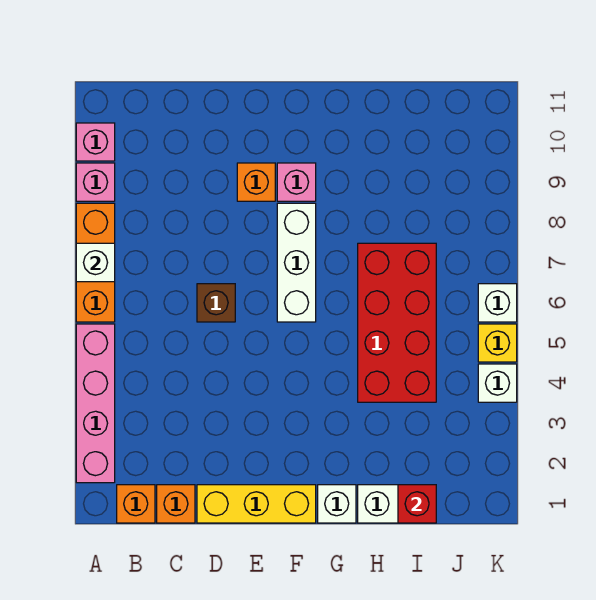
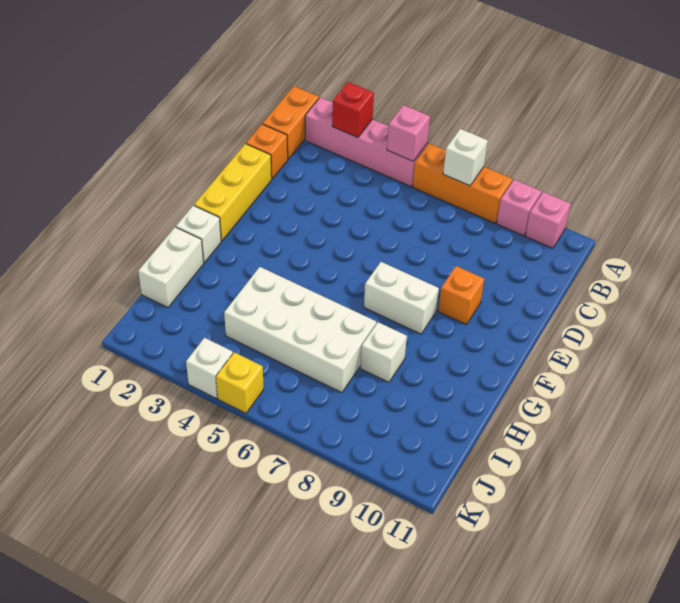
orange brick B1 level 1 -> orange brick A1:B1 level 1
brown brick D6 level 1 -> none
white brick F6:F8 level 1 -> white brick F7:F8 level 1
pink brick F9 level 1 -> pink brick A5 level 2
red brick H4:I7 level 1 -> white brick H4:I7 level 1
red brick I1 level 2 -> red brick A3 level 2
white brick K6 level 1 -> white brick H8 level 1

